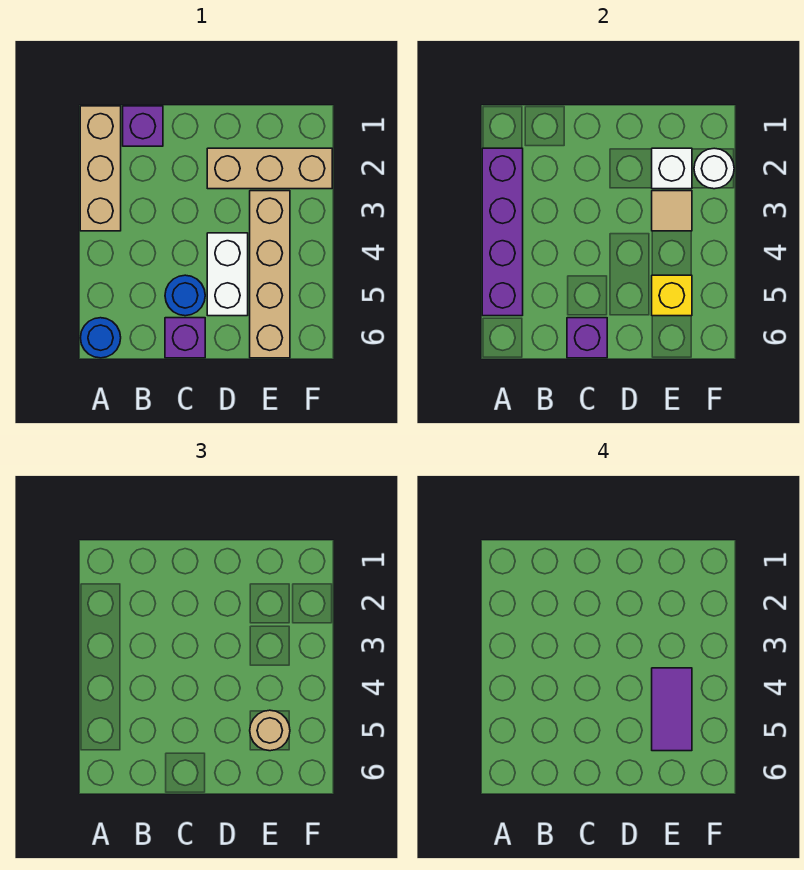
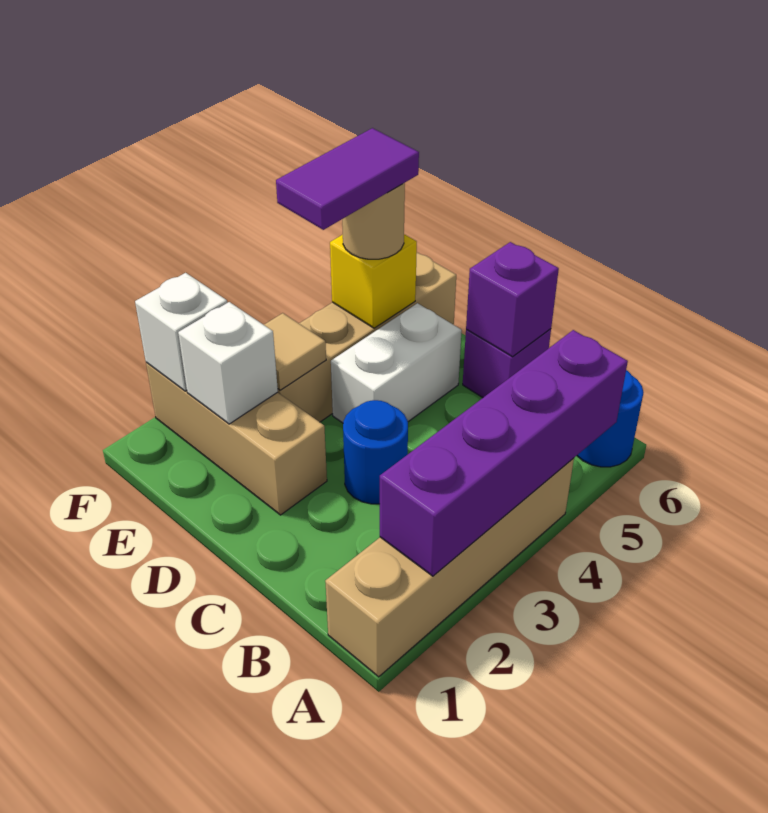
tan brick A1:A3 level 1 -> tan brick A1:A4 level 1
purple brick B1 level 1 -> none
blue round brick C5 level 1 -> blue round brick C3 level 1
white round brick F2 level 2 -> white brick F2 level 2

